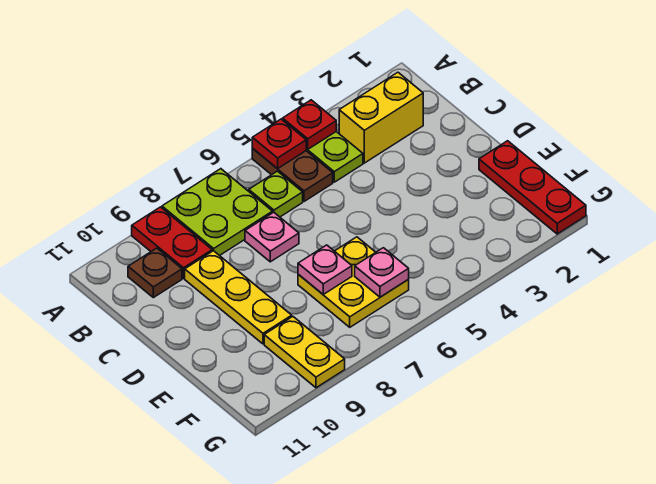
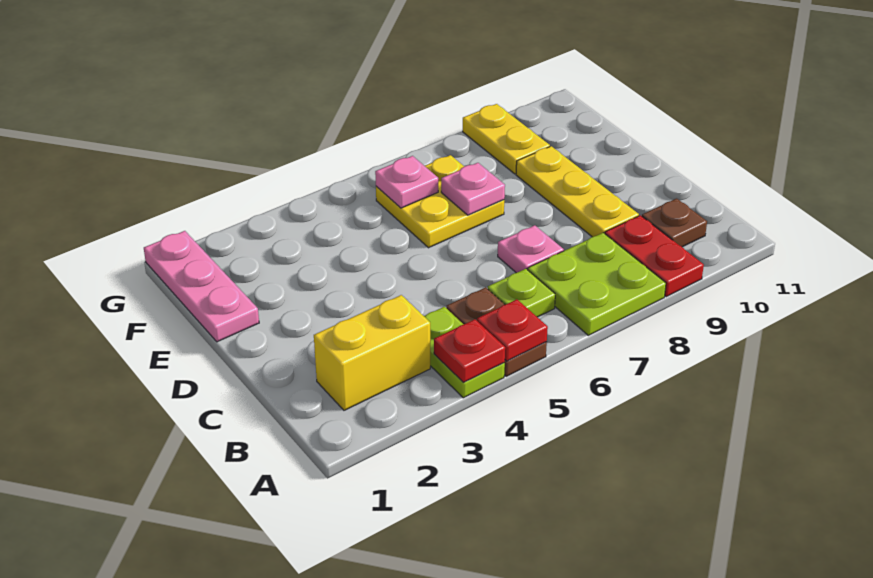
red plate E1:G1 level 1 -> pink plate E1:G1 level 1

